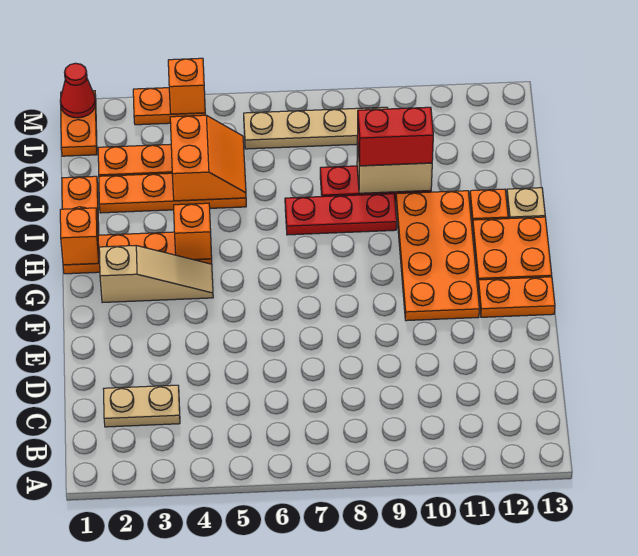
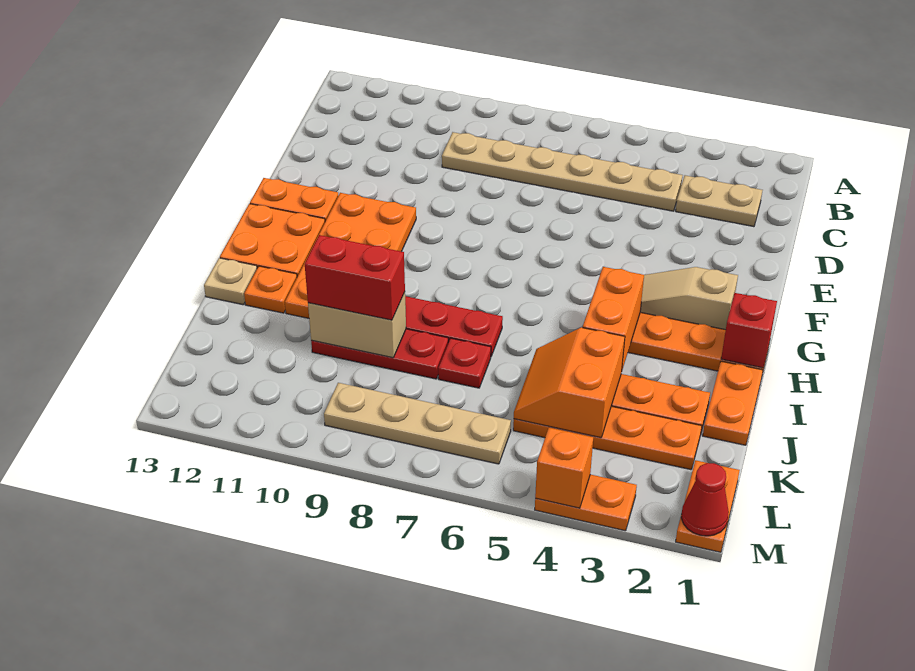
none -> tan plate C4:C9 level 1
orange brick H1 level 2 -> red brick H1 level 2
orange brick H4 level 2 -> orange brick H4:I4 level 2
none -> red plate J7 level 1

